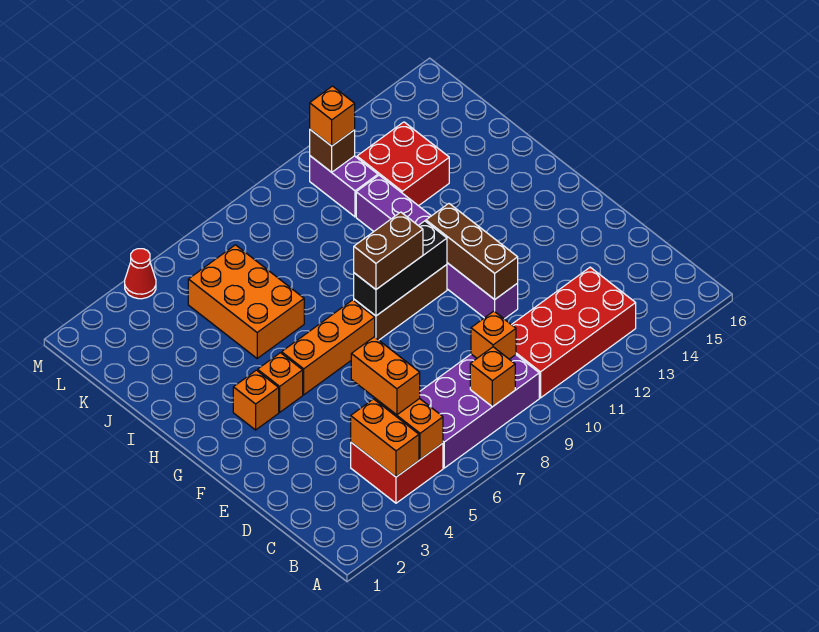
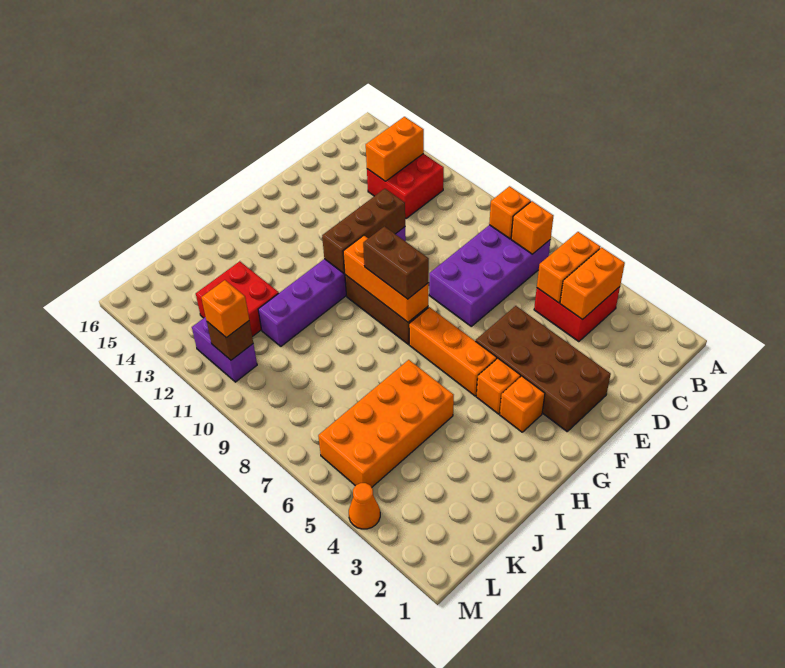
purple brick B6:C9 level 1 -> purple brick B7:E8 level 1
red brick B10:C13 level 1 -> red brick B12:C13 level 1
orange brick C5:D5 level 3 -> orange brick B13:C13 level 2
orange brick C9 level 2 -> orange brick B7 level 2
none -> brown brick E2:F5 level 1
black brick G8:G10 level 2 -> orange brick G8:G10 level 2
orange brick I5:K6 level 1 -> orange brick I5:L6 level 1
purple brick K11:L11 level 1 -> purple brick L11:L12 level 1
red cone M4 level 1 -> orange cone M4 level 1

